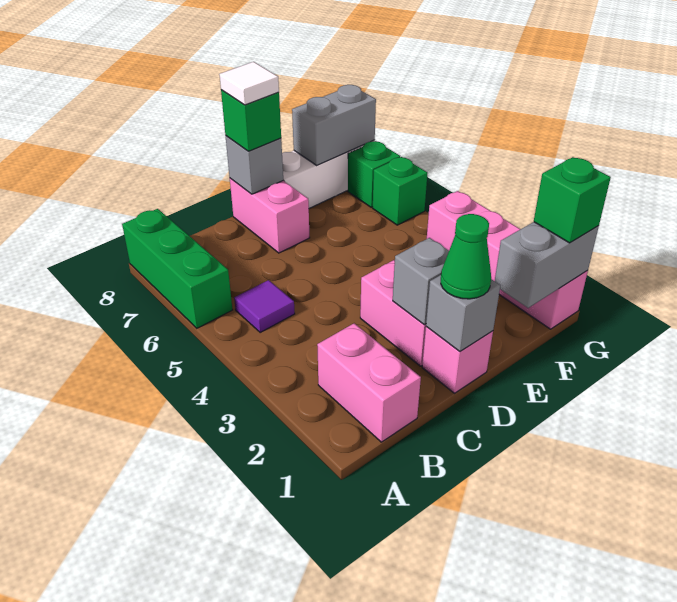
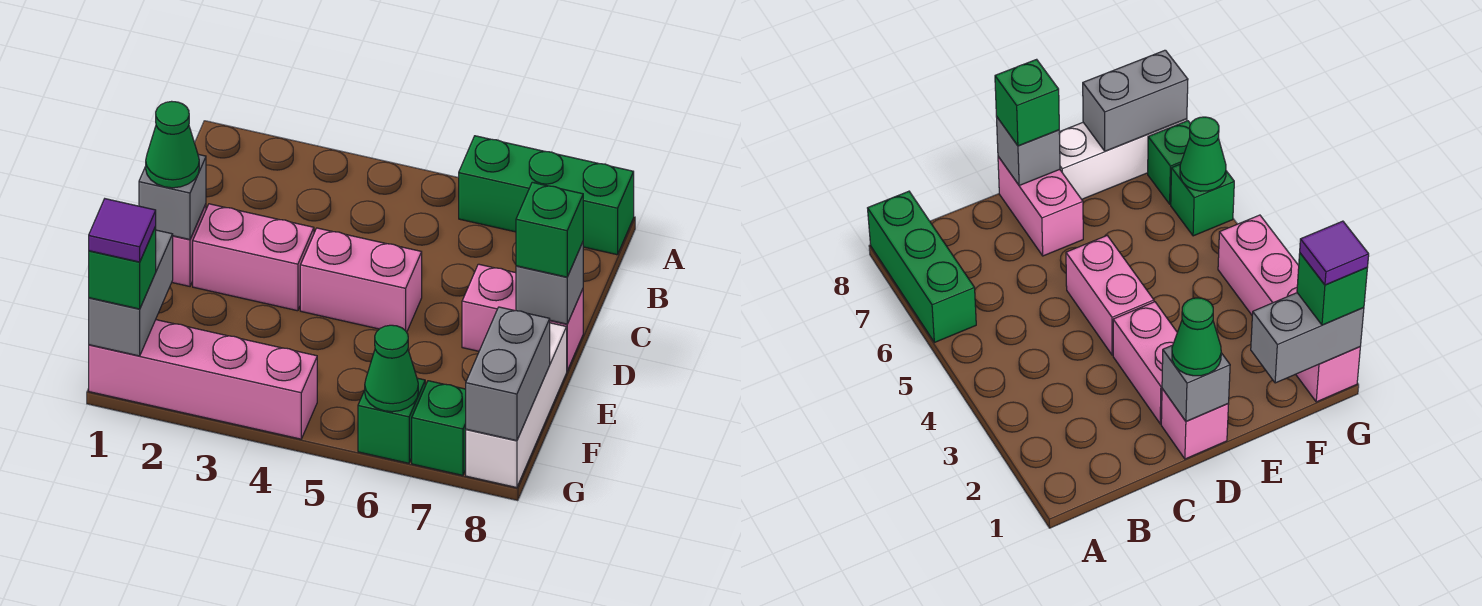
pink brick B1:B2 level 1 -> pink brick D4:D5 level 1
purple tile B5 level 1 -> purple tile G1 level 4
grey brick D2 level 2 -> none
white tile D8 level 4 -> none
none -> green cone G6 level 2

